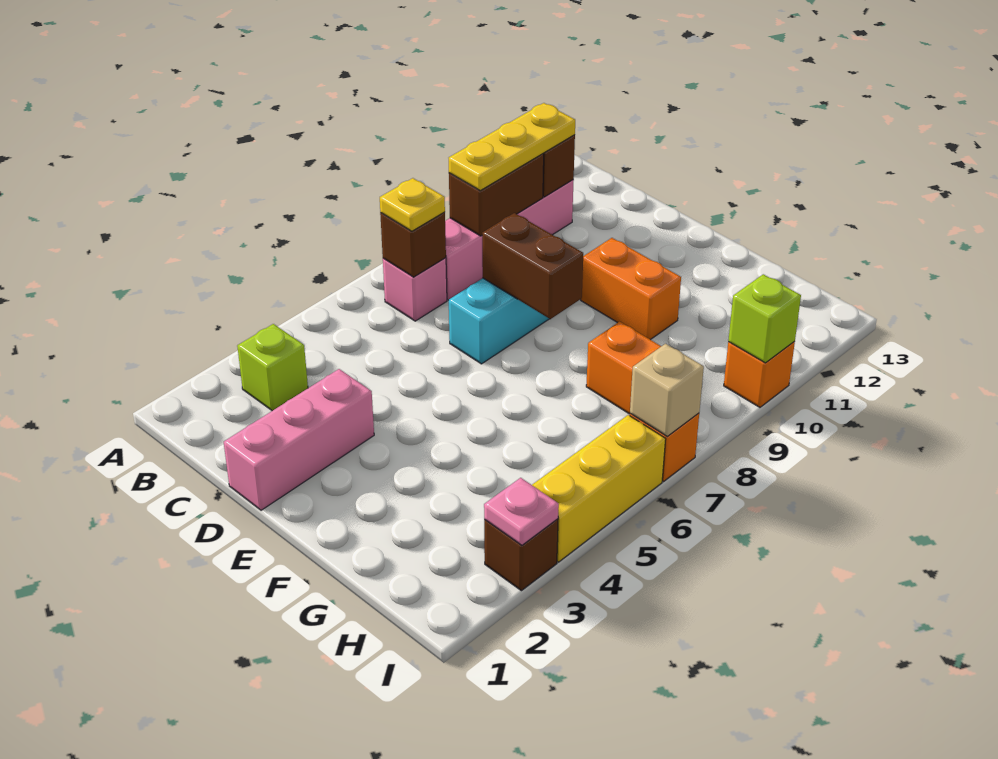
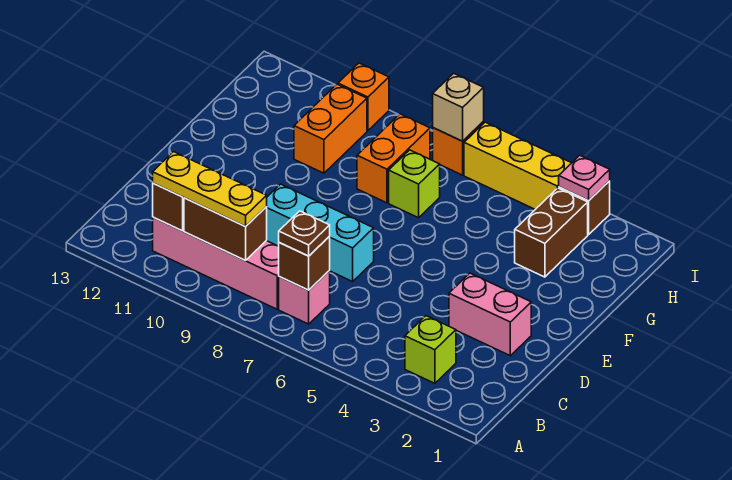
yellow plate B7 level 3 -> brown plate B7 level 3
pink brick D1:D3 level 1 -> pink brick D2:D3 level 1
brown brick D8:E8 level 2 -> brown brick G3:H3 level 1
orange brick E10:F10 level 1 -> orange brick G10:H10 level 1
lime brick I10 level 2 -> lime brick G7 level 1

